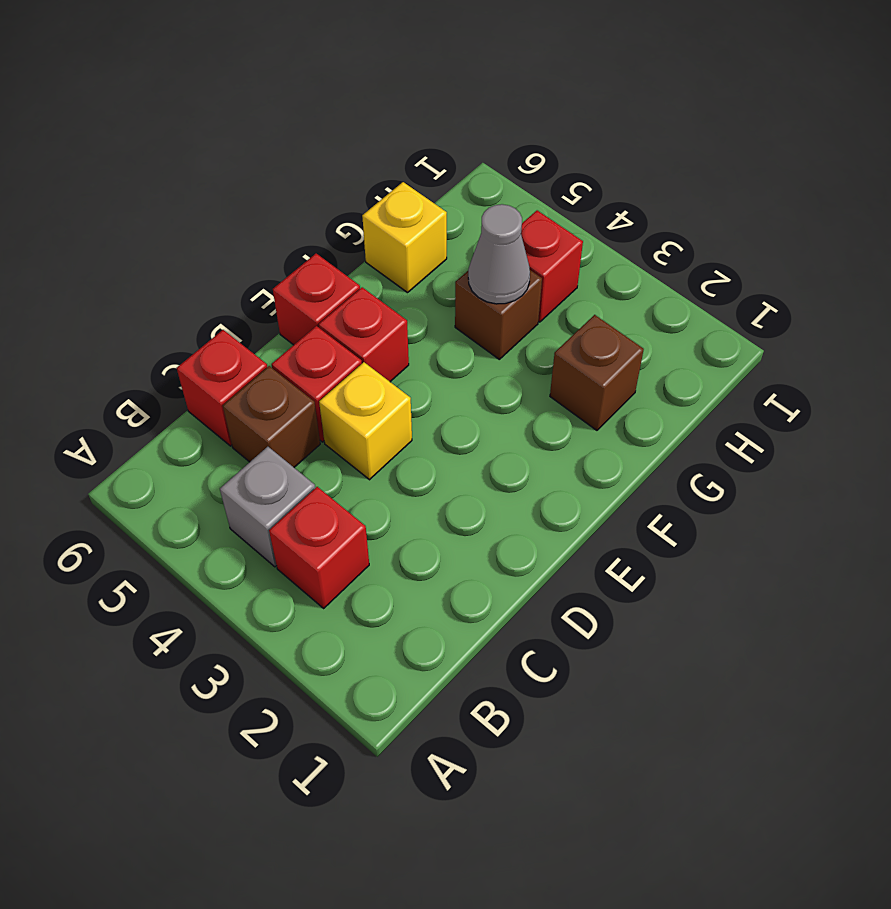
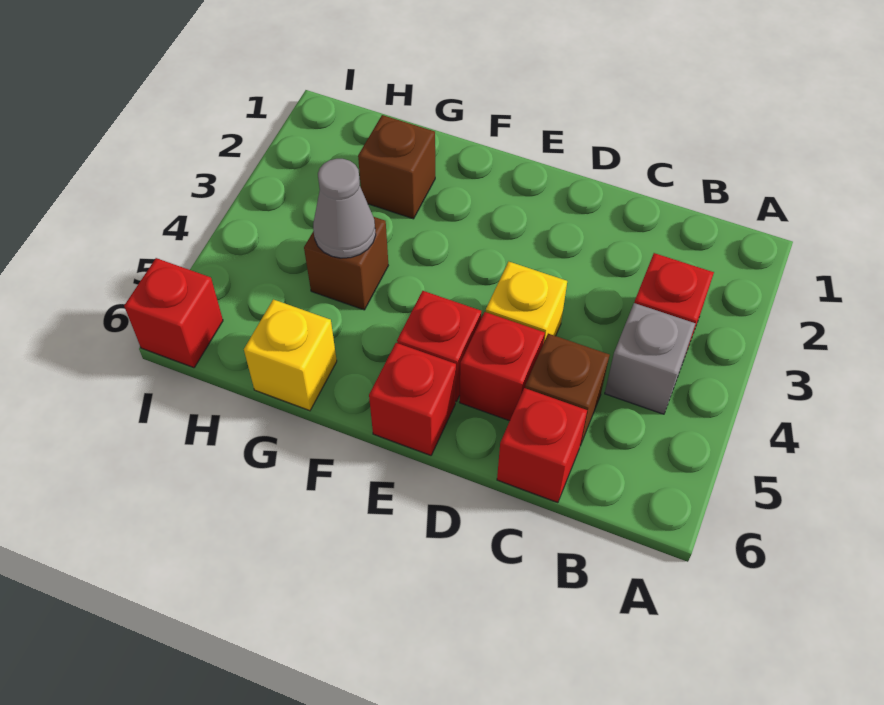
red brick H4 level 1 -> red brick I6 level 1

